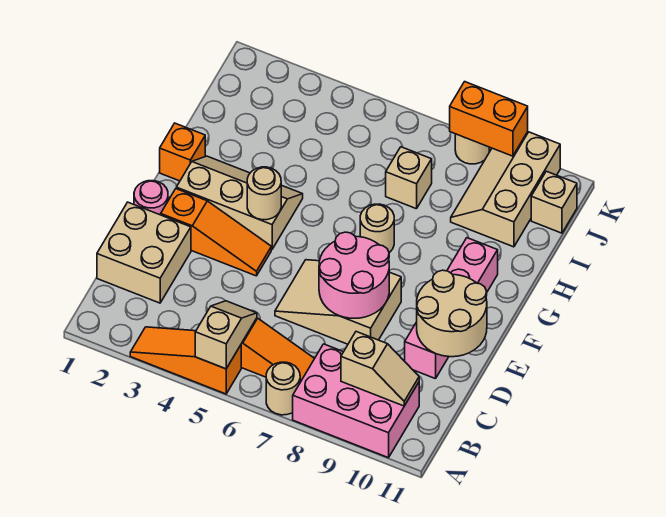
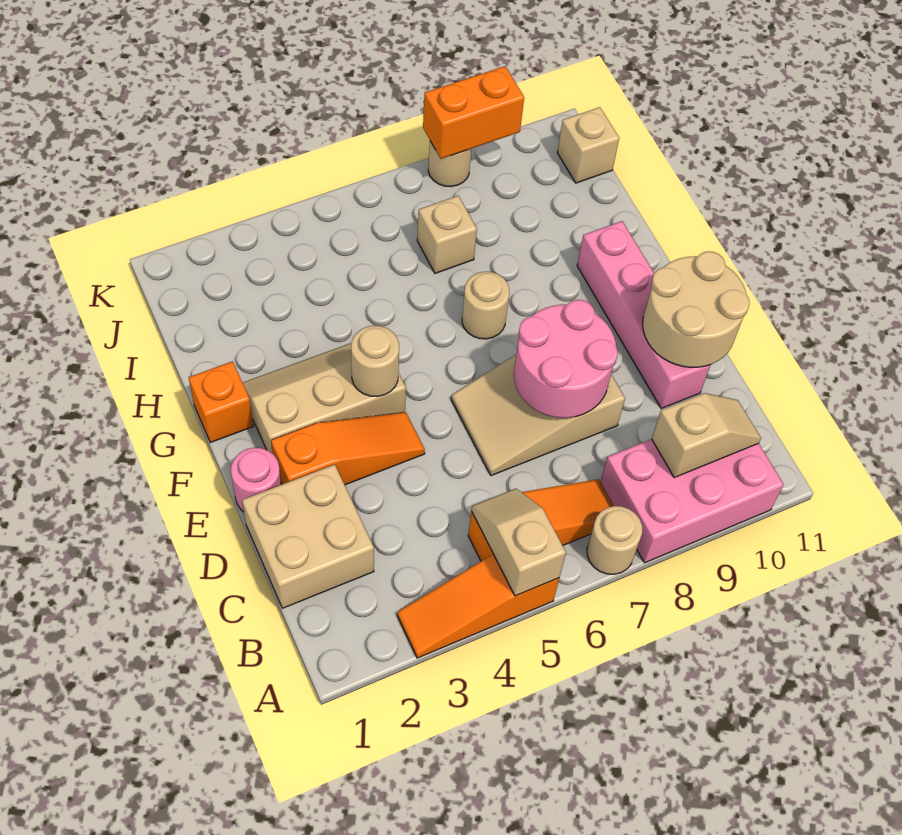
tan slope I9:K10 level 1 top 10 -> none

